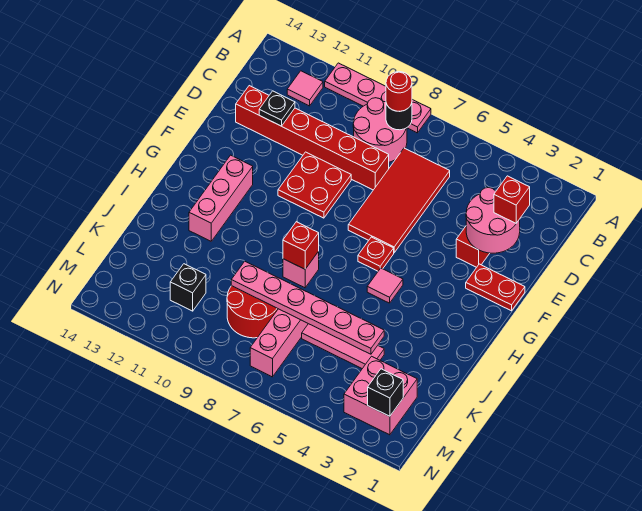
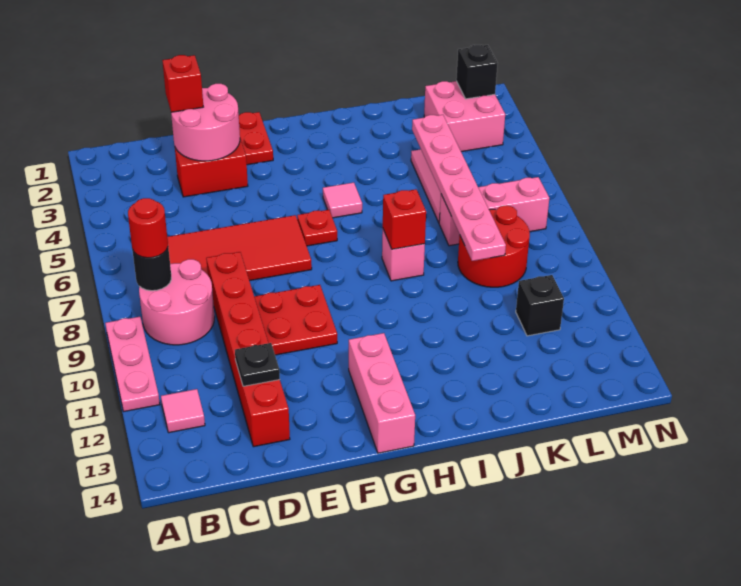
pink plate A8:A11 level 1 -> pink plate A9:A11 level 1
pink brick G12:I12 level 1 -> pink brick G12:G14 level 1

